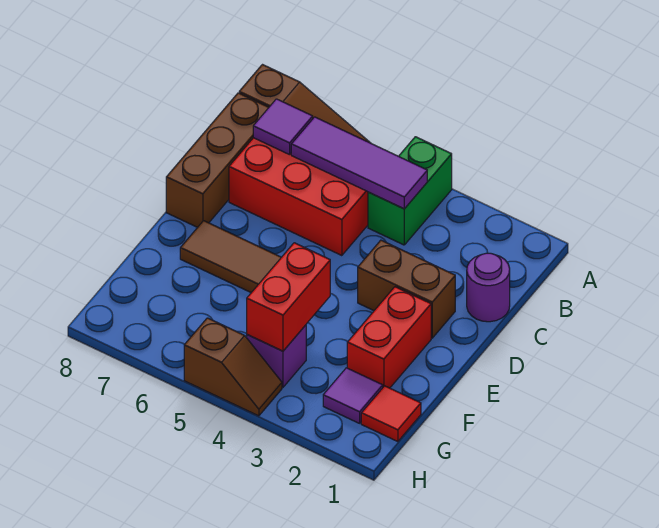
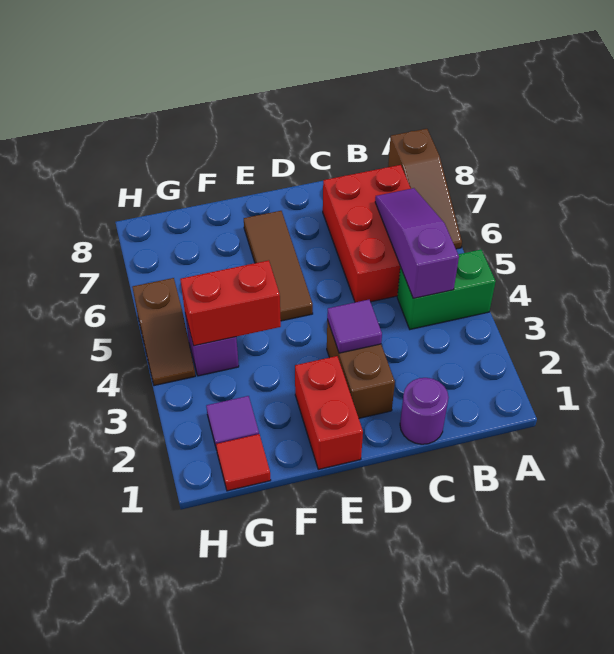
purple tile B4:B6 level 2 -> purple slope B4:B6 level 2 top 4
purple tile B7 level 2 -> purple tile D3 level 2
brown brick B8:D8 level 1 -> none
red brick E2:F2 level 1 -> red brick E1:E2 level 1

